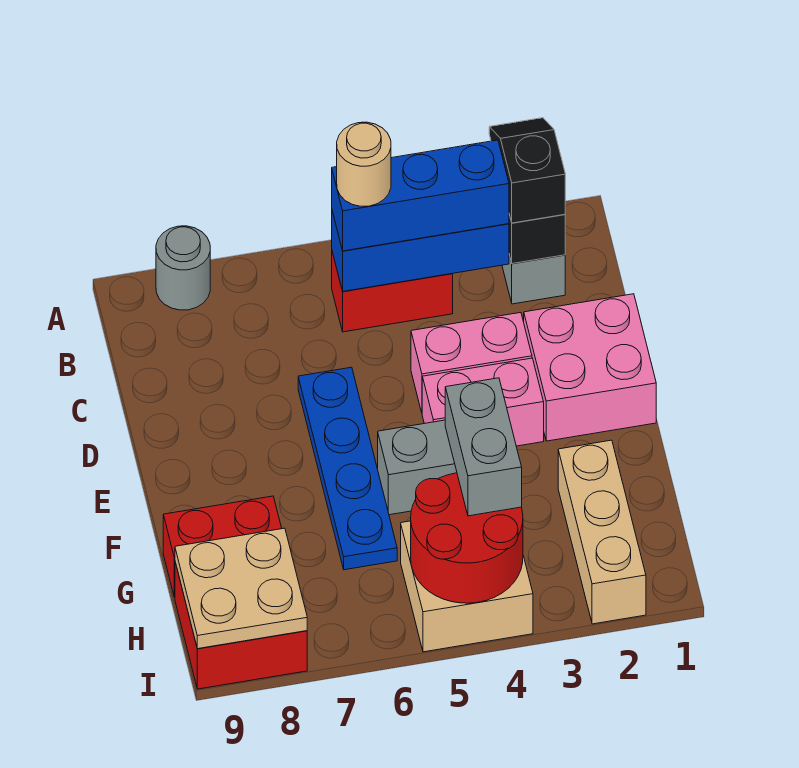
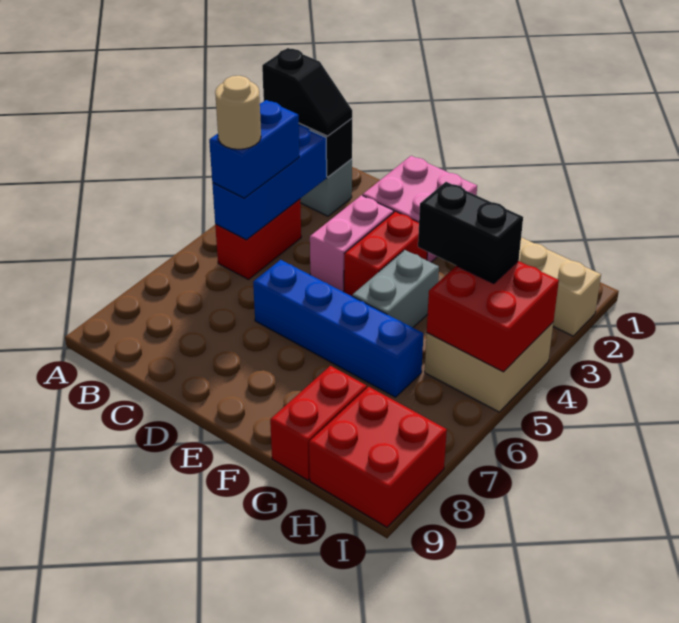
black slope A2:B2 level 3 top B -> black slope A2:B2 level 3 top A
grey round brick A8 level 1 -> none
blue brick B3:B5 level 3 -> blue brick B4:B5 level 3
blue plate D6:G6 level 1 -> blue brick D6:G6 level 1
pink brick E3:E4 level 1 -> red brick E3:E4 level 1
grey brick G4:H4 level 3 -> black brick G4:H4 level 3
red round brick H4:I5 level 2 -> red brick H4:I5 level 2
tan plate H8:I9 level 2 -> none

